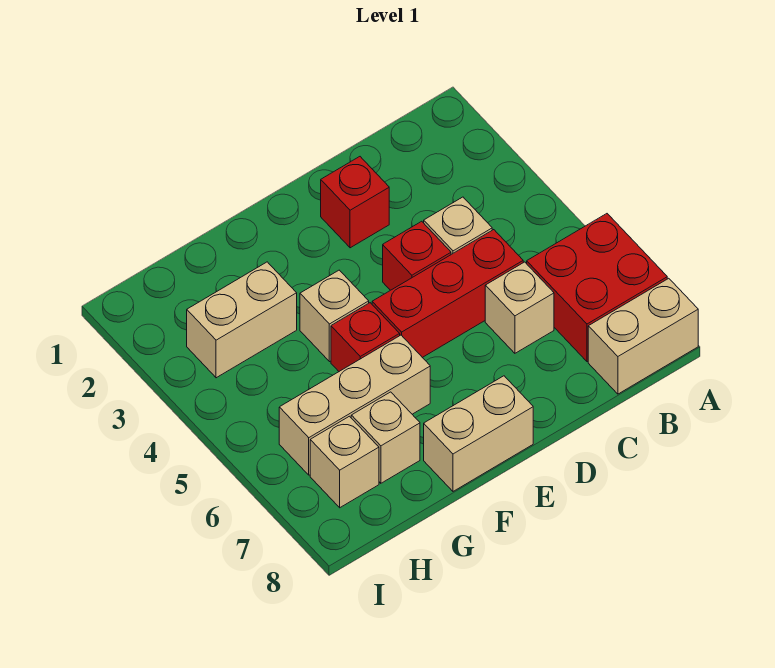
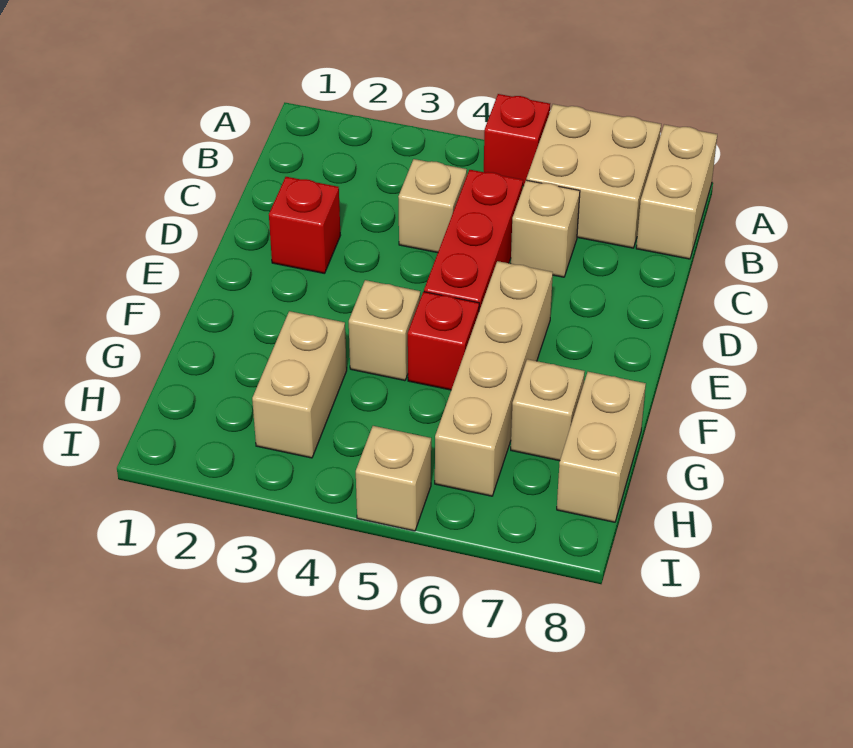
red brick A6:B7 level 1 -> tan brick A6:B7 level 1
red brick D4 level 1 -> red brick A5 level 1
tan brick E8:F8 level 1 -> tan brick G8:H8 level 1
tan brick F6:H6 level 1 -> tan brick E6:H6 level 1
tan brick H7 level 1 -> tan brick I5 level 1

